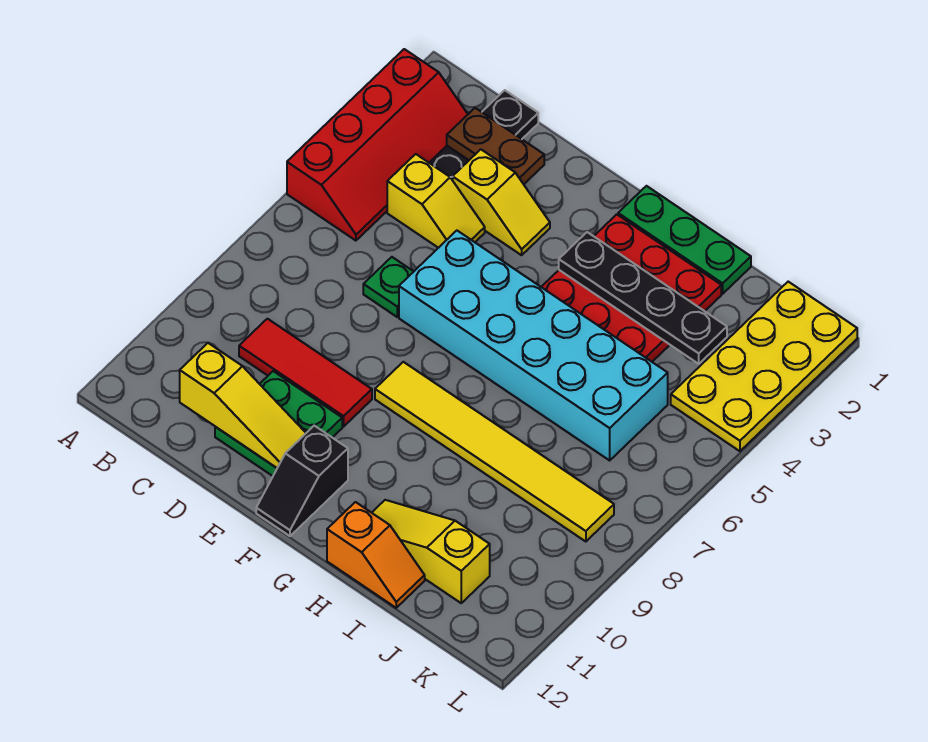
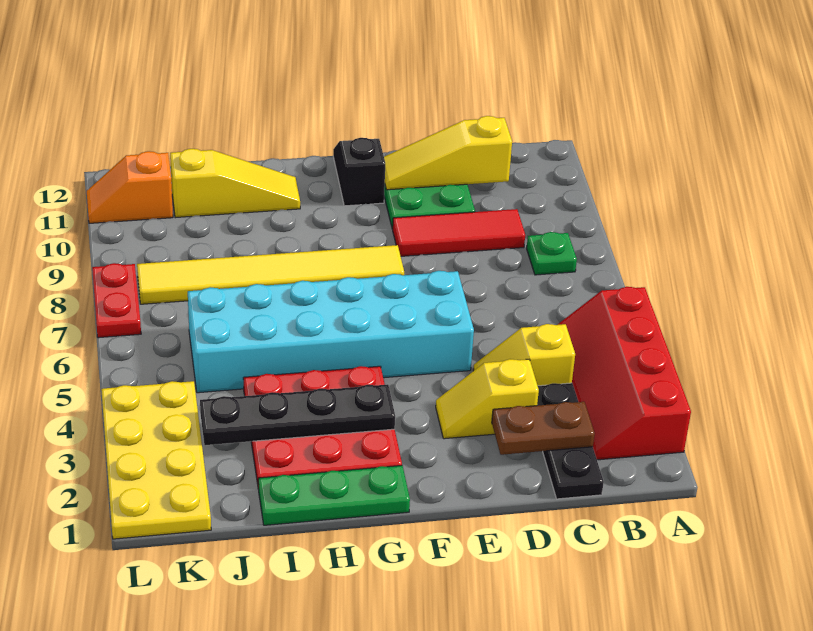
green plate D6 level 1 -> green plate B8 level 1
orange slope H12:I12 level 1 top H -> orange slope K11:L11 level 1 top K
none -> red plate L7:L8 level 1

